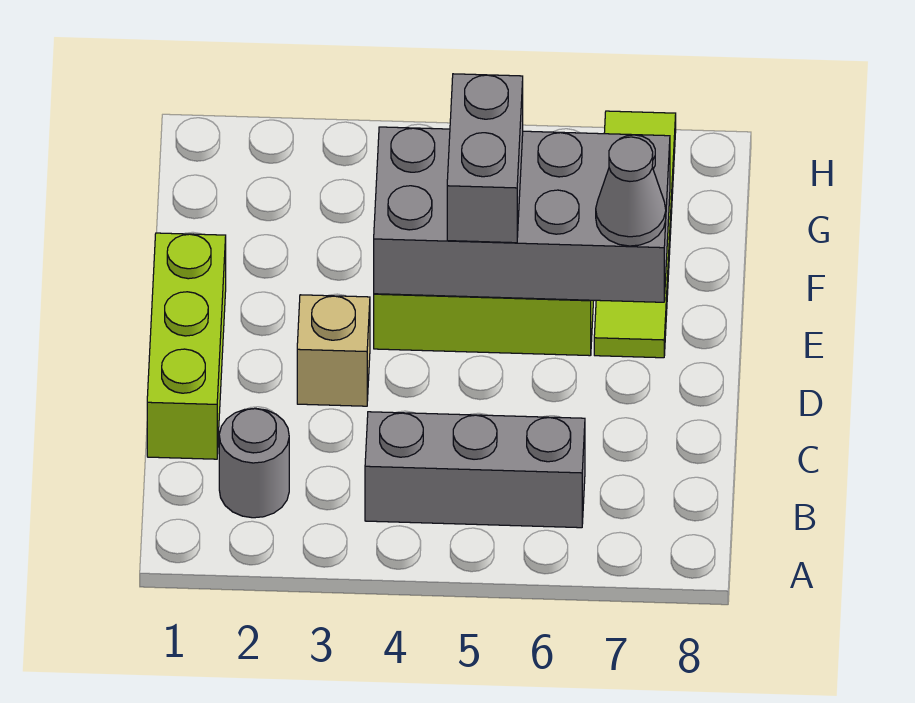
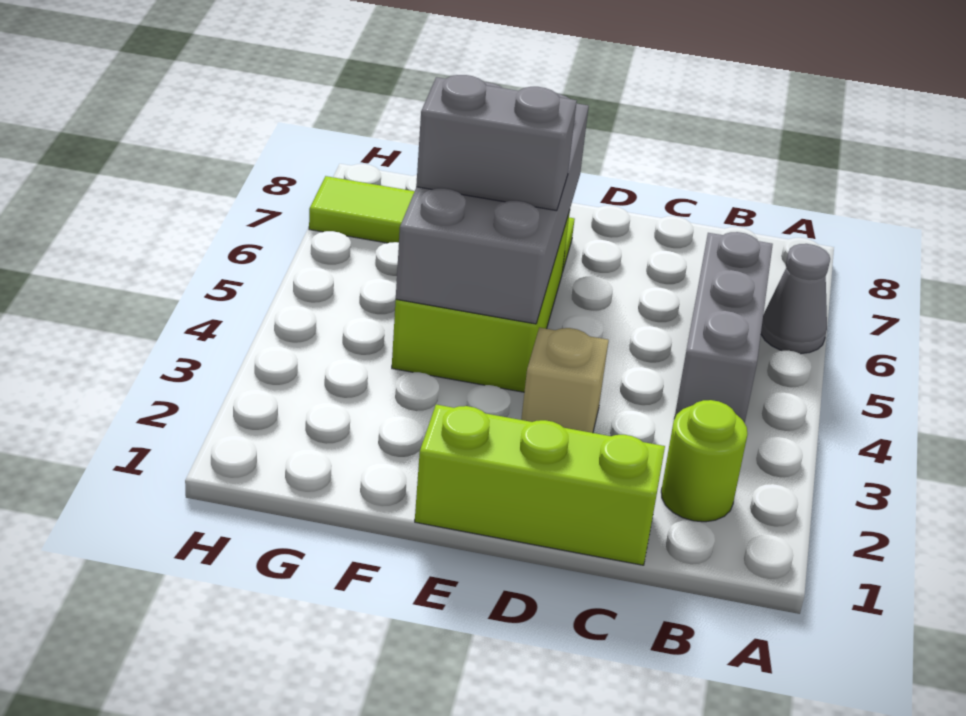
grey round brick B2 level 1 -> lime round brick B2 level 1
grey cone E7 level 3 -> grey cone A6 level 1

